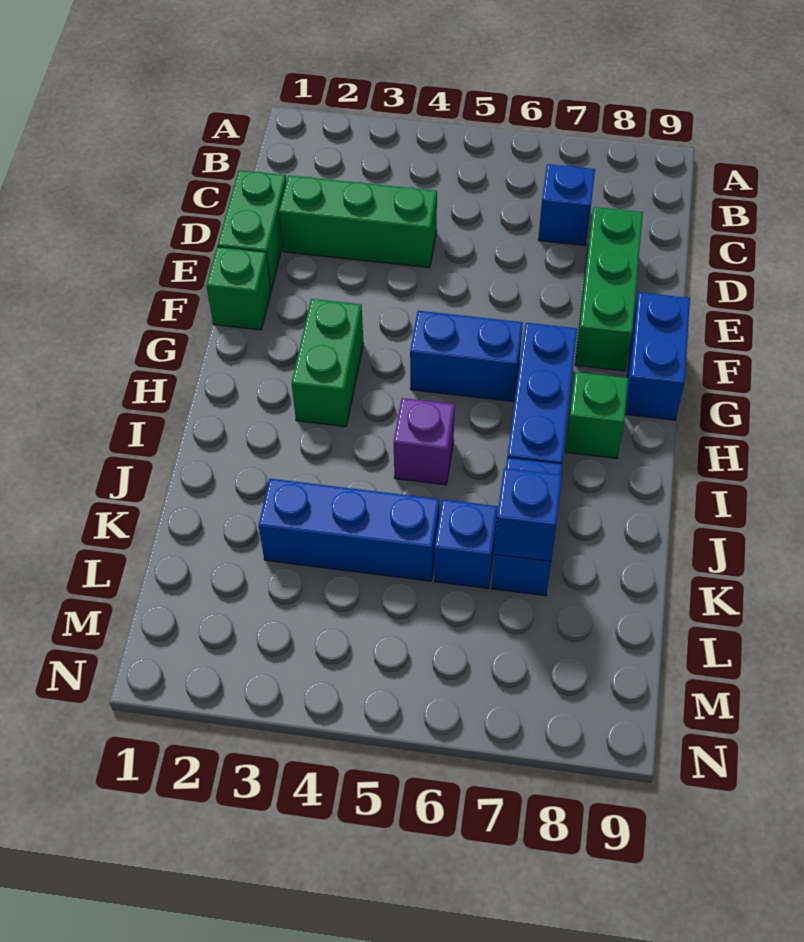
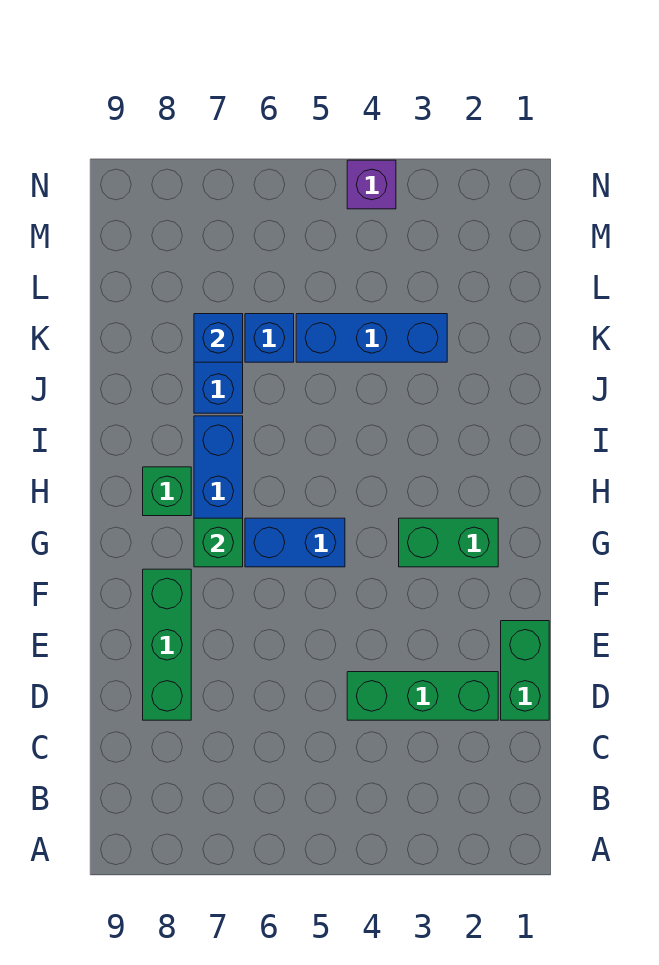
blue brick C7 level 1 -> none
green brick F1 level 1 -> green brick G7 level 2
blue brick F9:G9 level 1 -> none
green brick G3:H3 level 1 -> green brick G2:G3 level 1
purple brick I5 level 1 -> purple brick N4 level 1

